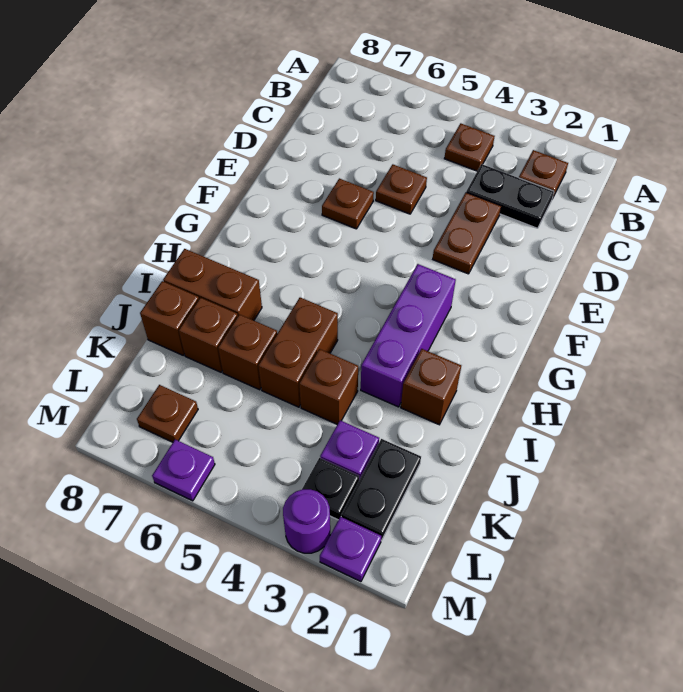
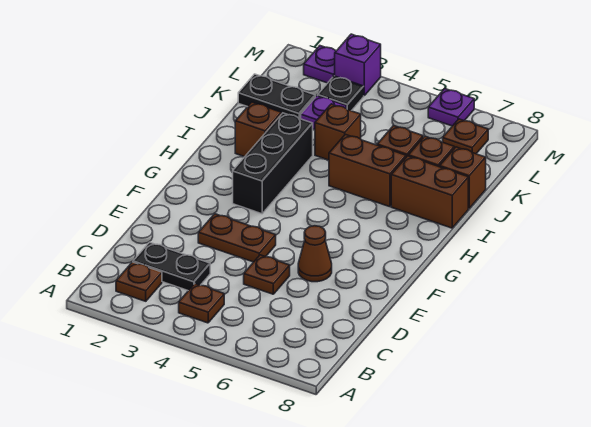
brown plate D3:E3 level 1 -> brown plate E3:E4 level 1
brown plate E6 level 1 -> brown cone E6 level 1
purple brick G3:I3 level 1 -> black brick G3:I3 level 1
brown brick I5:J5 level 1 -> brown brick I5:I6 level 1
black plate K2:L2 level 1 -> black plate K1:K2 level 1
purple round brick M3 level 1 -> purple brick M3 level 1

